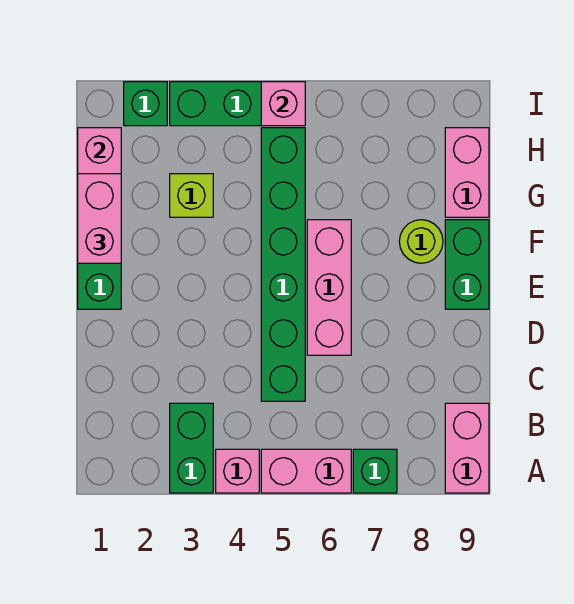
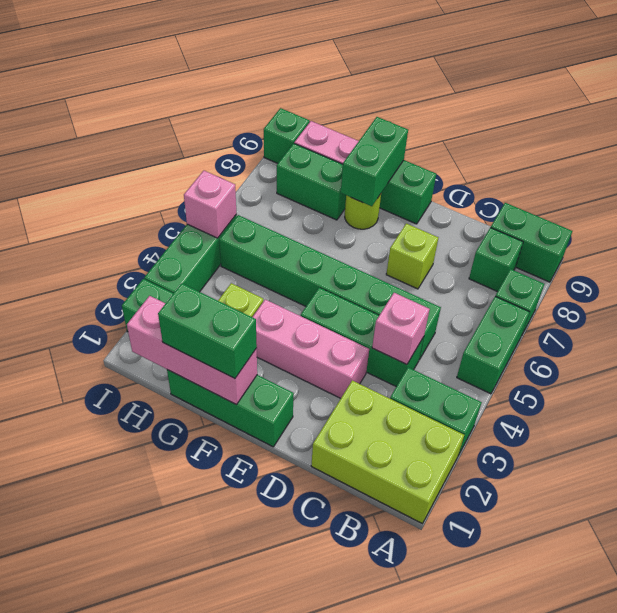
none -> lime brick A1:C2 level 1
pink brick A4 level 1 -> pink brick C4 level 2
pink brick A5:A6 level 1 -> green brick A5:A6 level 1
pink brick A9:B9 level 1 -> green brick A9:B9 level 1
none -> green brick B8 level 1
none -> green brick C4:E4 level 1
pink brick D6:F6 level 1 -> pink brick D3:F3 level 1
none -> lime brick D7 level 1
pink brick F1:G1 level 3 -> green brick F1:G1 level 3
none -> green brick F8:F9 level 2
none -> green brick G8:H8 level 1
none -> green brick I9 level 1

